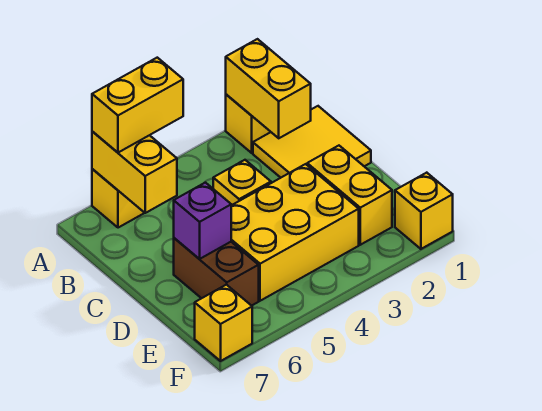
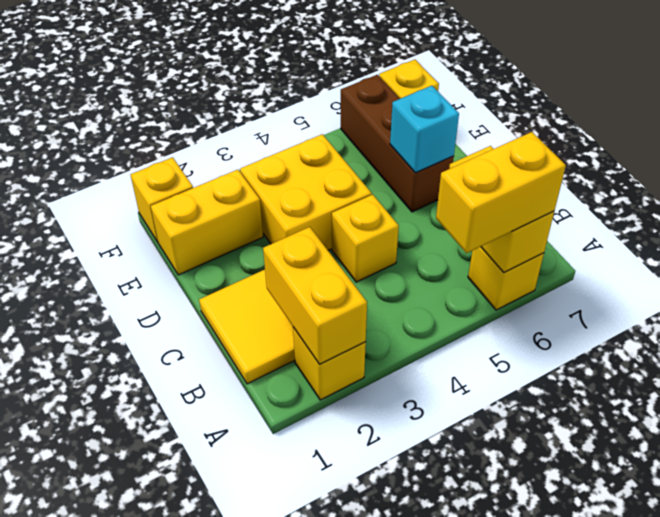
yellow brick D2:E2 level 1 -> yellow brick E1:E2 level 1
yellow brick D3:E5 level 1 -> yellow brick D3:E4 level 1
brown brick D6:E6 level 1 -> brown brick D6:F6 level 1
purple brick D6 level 2 -> cyan brick D6 level 2

